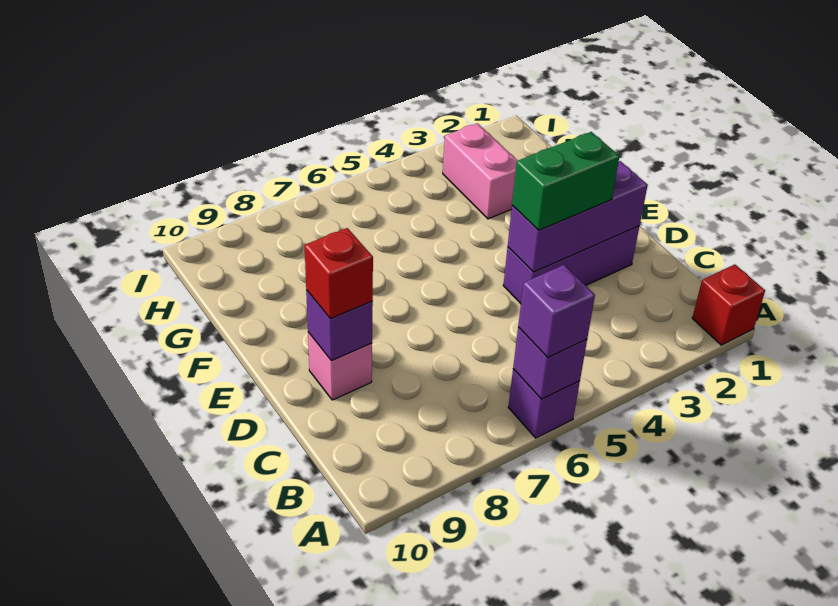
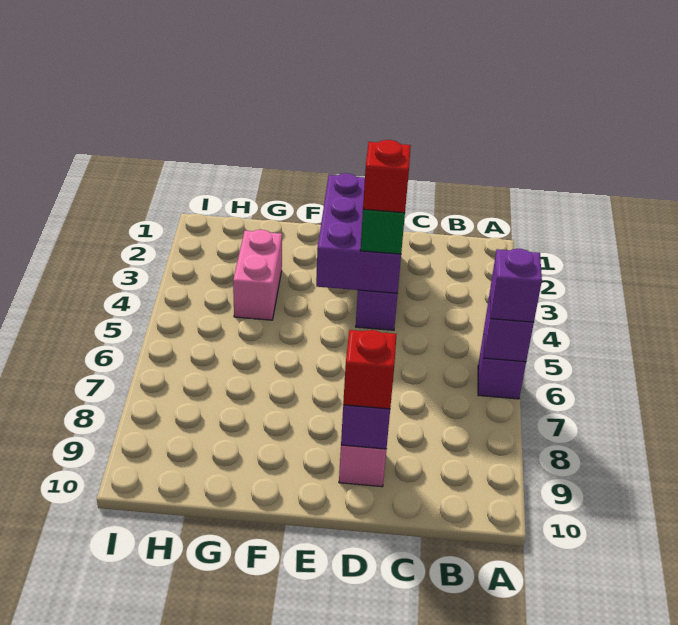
red brick A1 level 1 -> red brick D4 level 4
purple brick D2:D4 level 2 -> purple brick D2:E4 level 2
pink brick G3:H3 level 1 -> pink brick G3:G4 level 1

